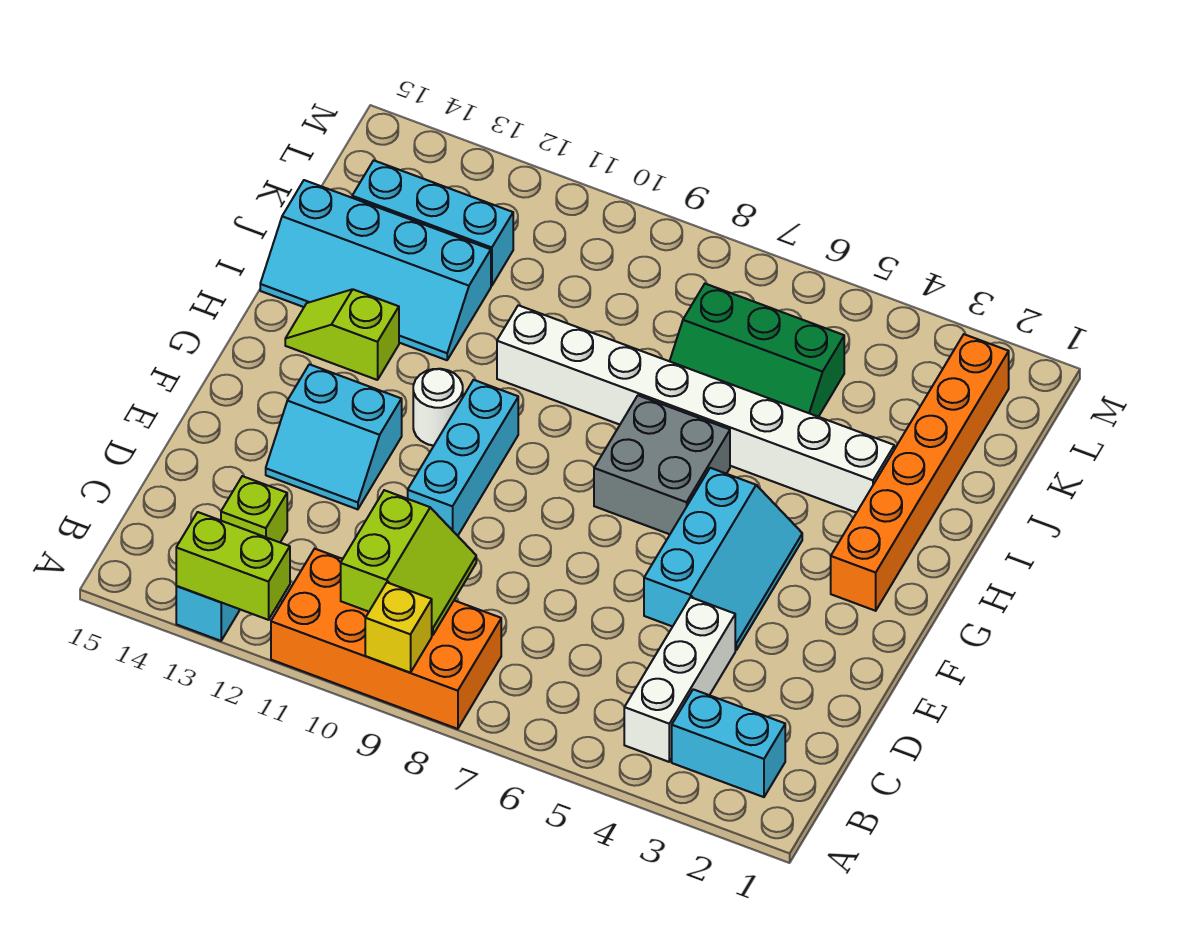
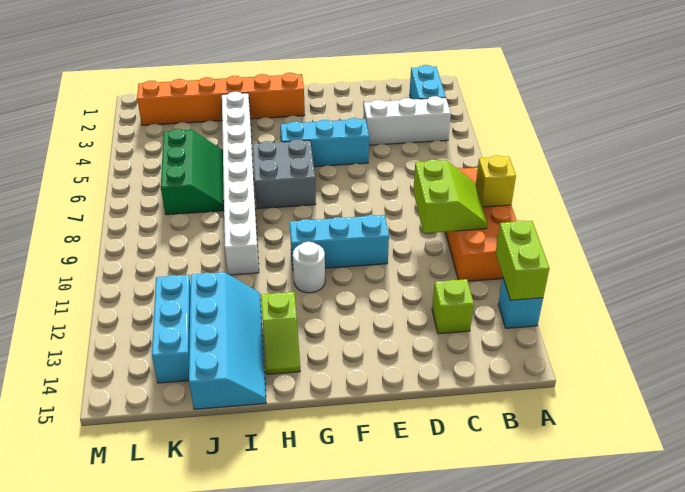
lime slope B9:C10 level 2 top 10 -> lime slope B9:C10 level 2 top C
cyan slope E12:F13 level 1 top F -> none

